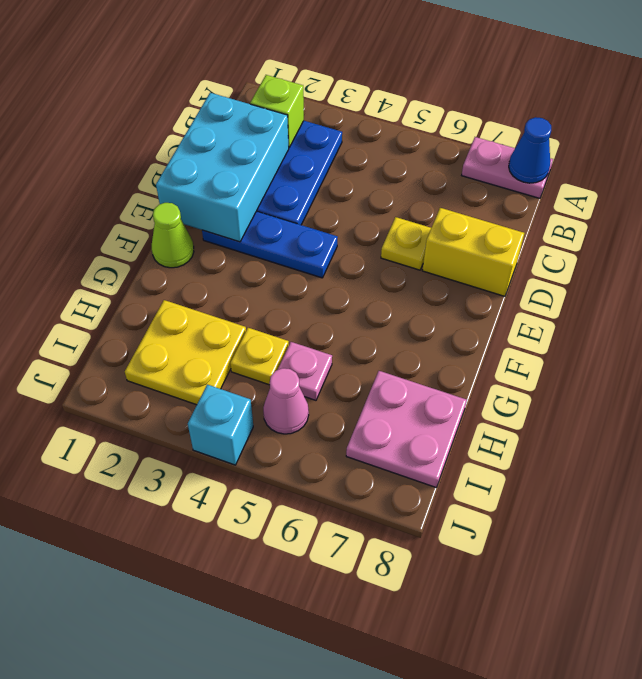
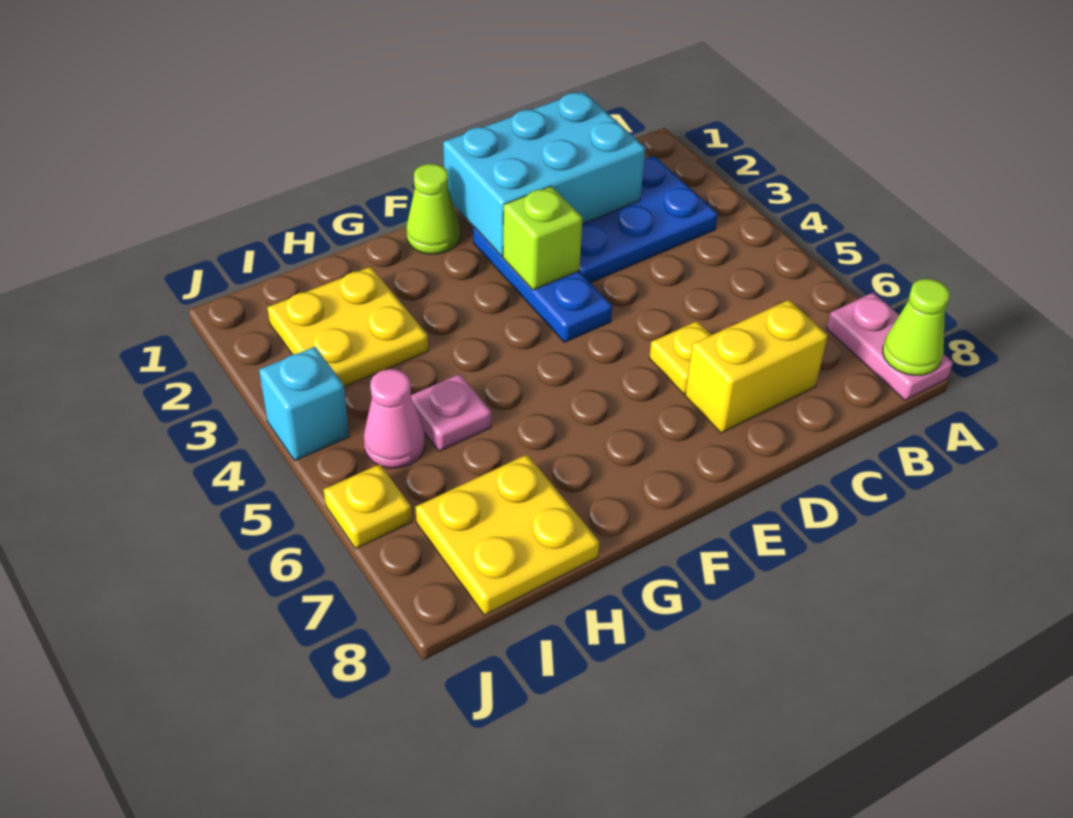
blue cone A8 level 2 -> lime cone A8 level 2
lime brick B2 level 2 -> lime brick E3 level 2
yellow brick D7:D8 level 1 -> yellow brick C7:D7 level 1
yellow plate H4 level 1 -> yellow plate J6 level 1
pink plate H7:I8 level 1 -> yellow plate H7:I8 level 1

